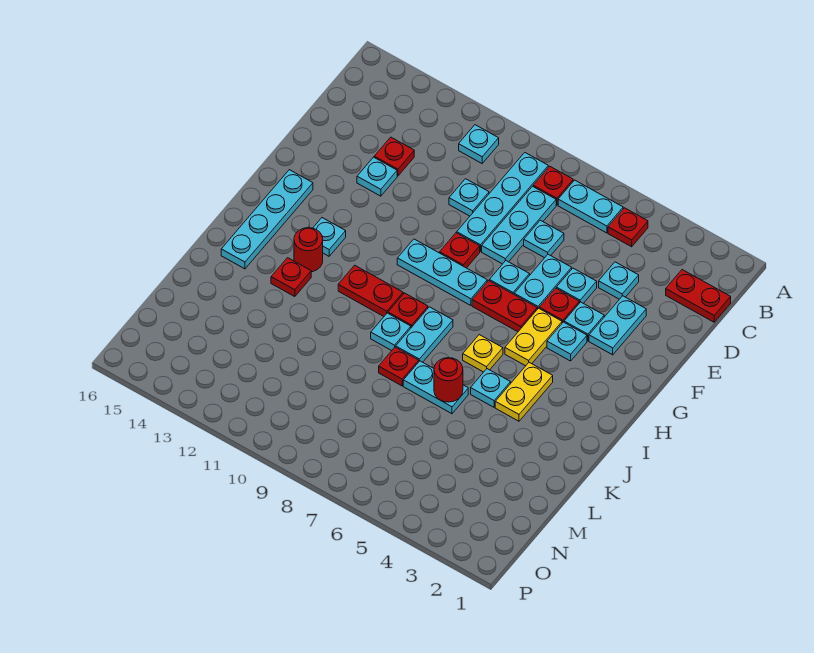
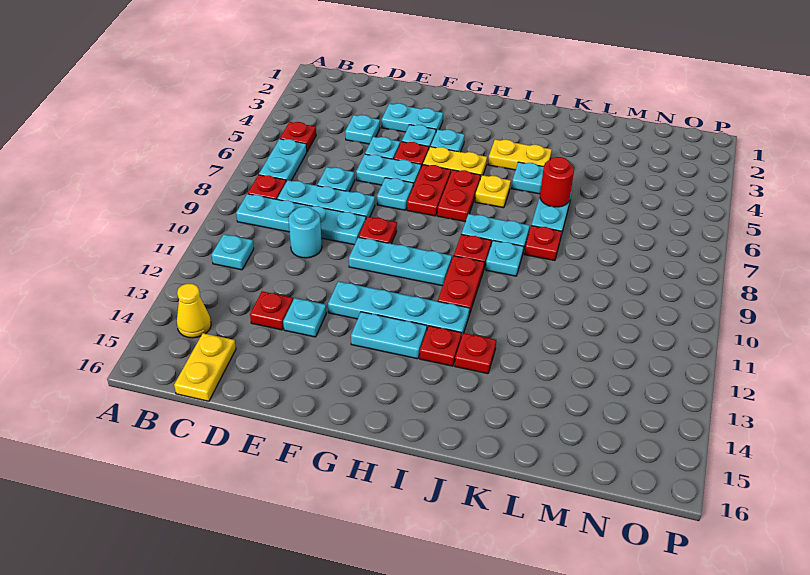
none -> yellow cone B14 level 1
red plate C1:C2 level 1 -> red plate H6:H7 level 1
none -> yellow plate C15:C16 level 1
cyan plate D10 level 1 -> cyan round brick D10 level 1
cyan plate G8:G10 level 1 -> cyan plate F10:H10 level 1
cyan plate G15:J15 level 1 -> cyan plate F12:I12 level 1
cyan plate H13 level 1 -> cyan plate G13:H13 level 1
red round brick I13 level 1 -> red plate I13 level 1

